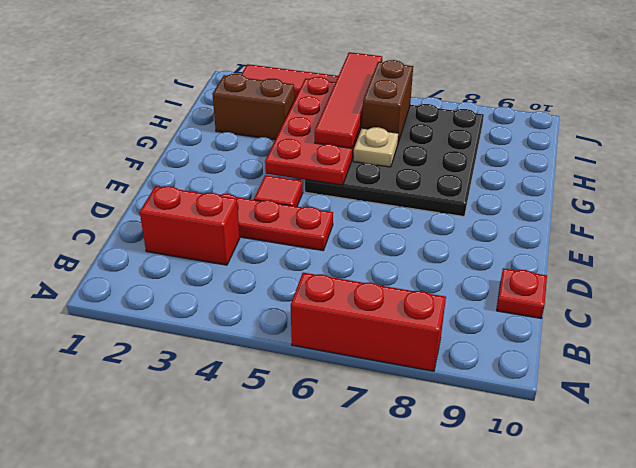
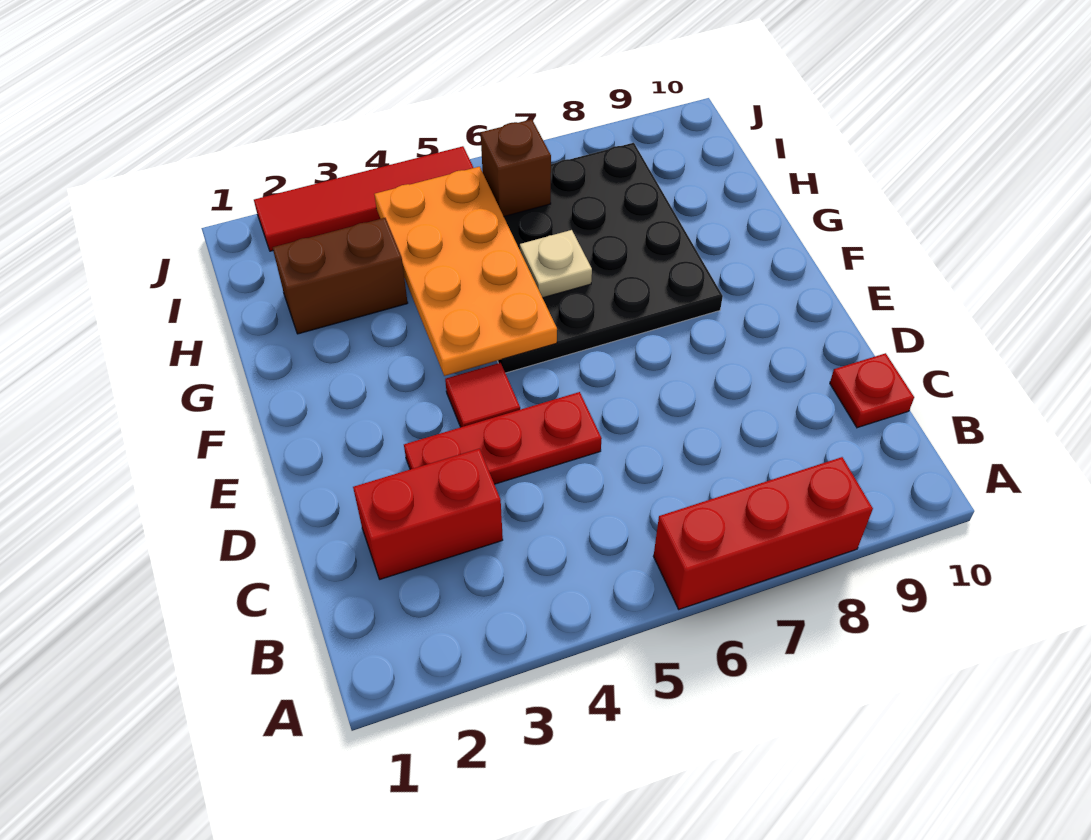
red plate F4:I5 level 2 -> orange plate F4:I5 level 2
red tile G5:J5 level 3 -> none
brown brick H6:I6 level 2 -> brown brick I6 level 2

